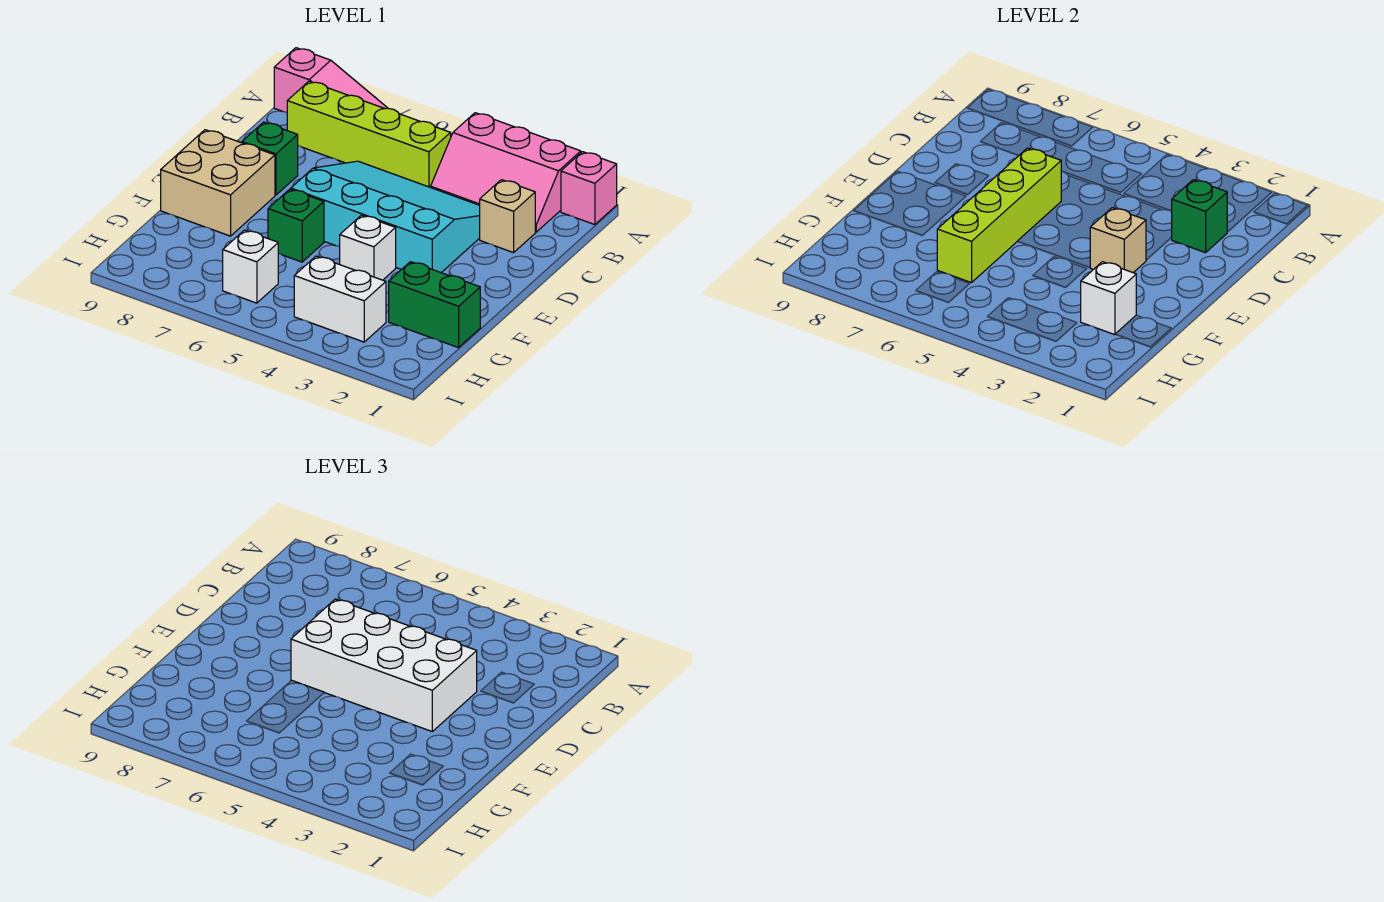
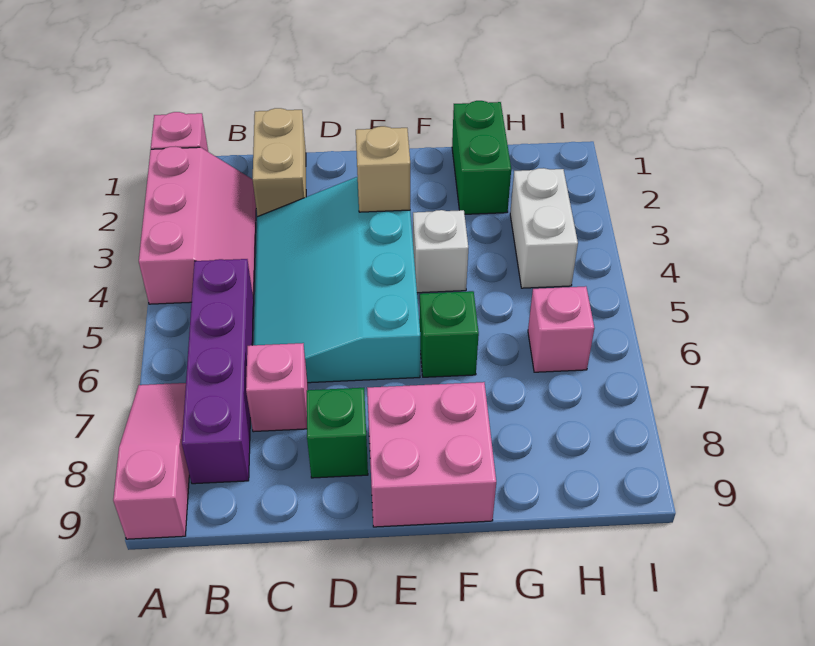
lime brick B5:B8 level 1 -> purple brick B5:B8 level 1
tan brick C2 level 1 -> tan brick C1:C2 level 1
green brick C2 level 2 -> none
none -> pink brick C7 level 1
white brick D3:E6 level 3 -> none
lime brick D6:G6 level 2 -> none
tan brick E8:F9 level 1 -> pink brick E8:F9 level 1
white brick G2 level 2 -> none
white brick H6 level 1 -> pink brick H6 level 1

